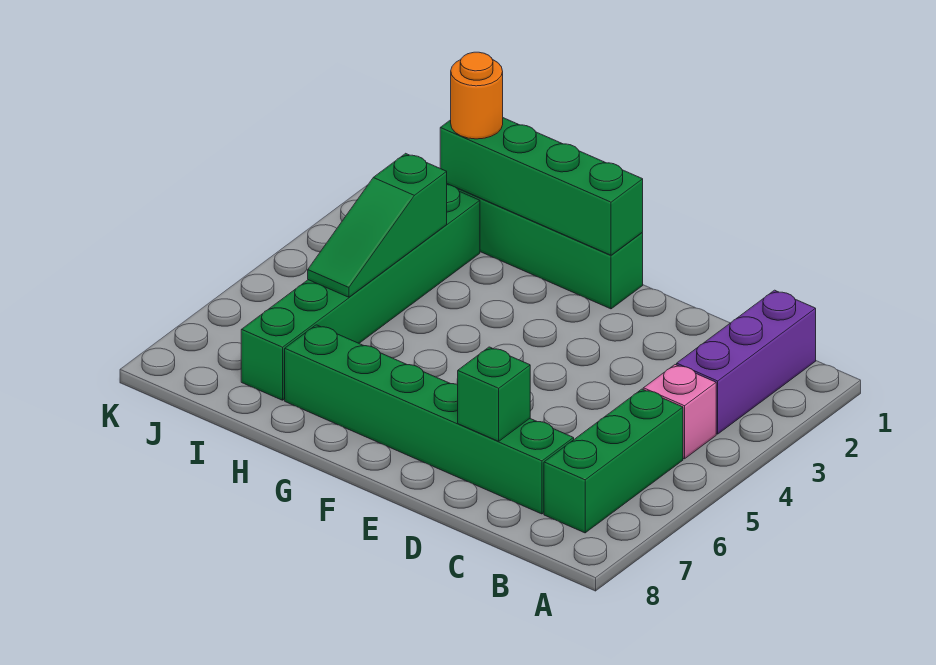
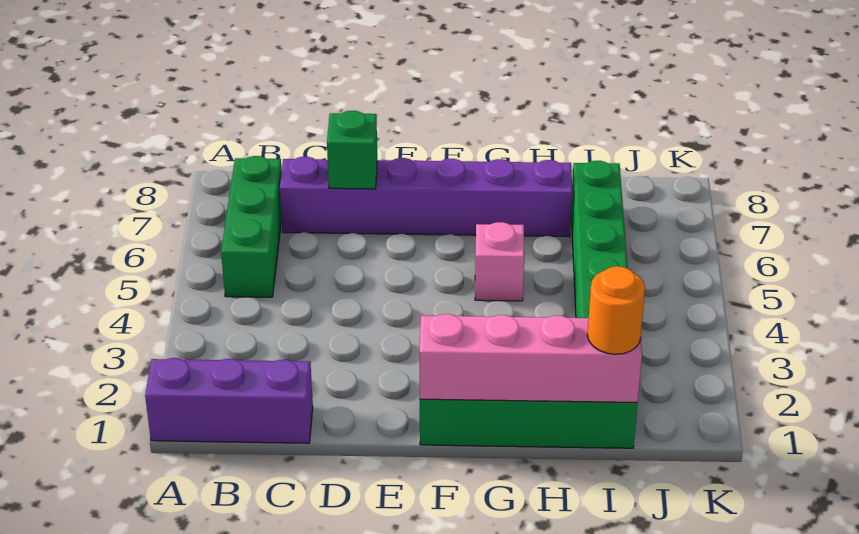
purple brick B1:B3 level 1 -> purple brick A1:C1 level 1
pink brick B4 level 1 -> pink brick G5 level 1
green brick C7:H7 level 1 -> purple brick C7:H7 level 1
green brick F1:I1 level 2 -> pink brick F1:I1 level 2
green slope I3:I5 level 2 top 3 -> none

